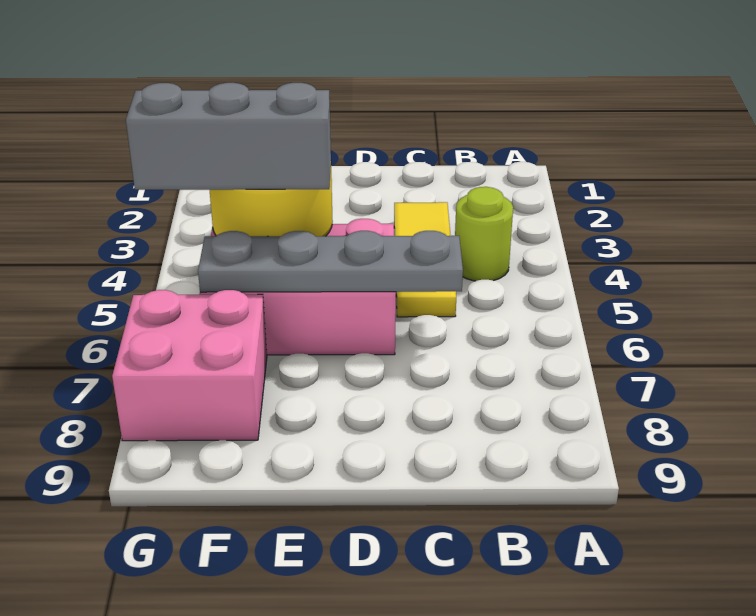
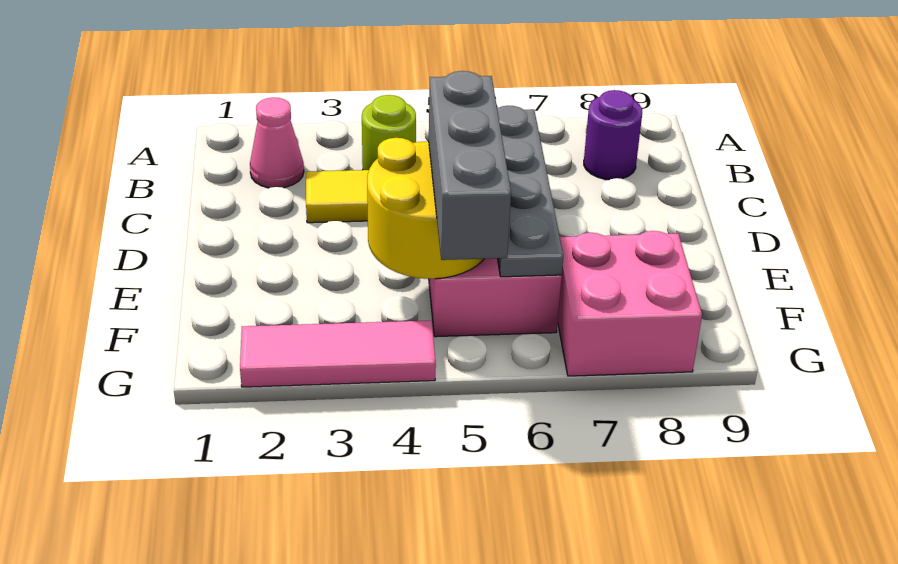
none -> pink cone B2 level 1
none -> purple round brick B8 level 1
none -> pink tile G2:G4 level 1

